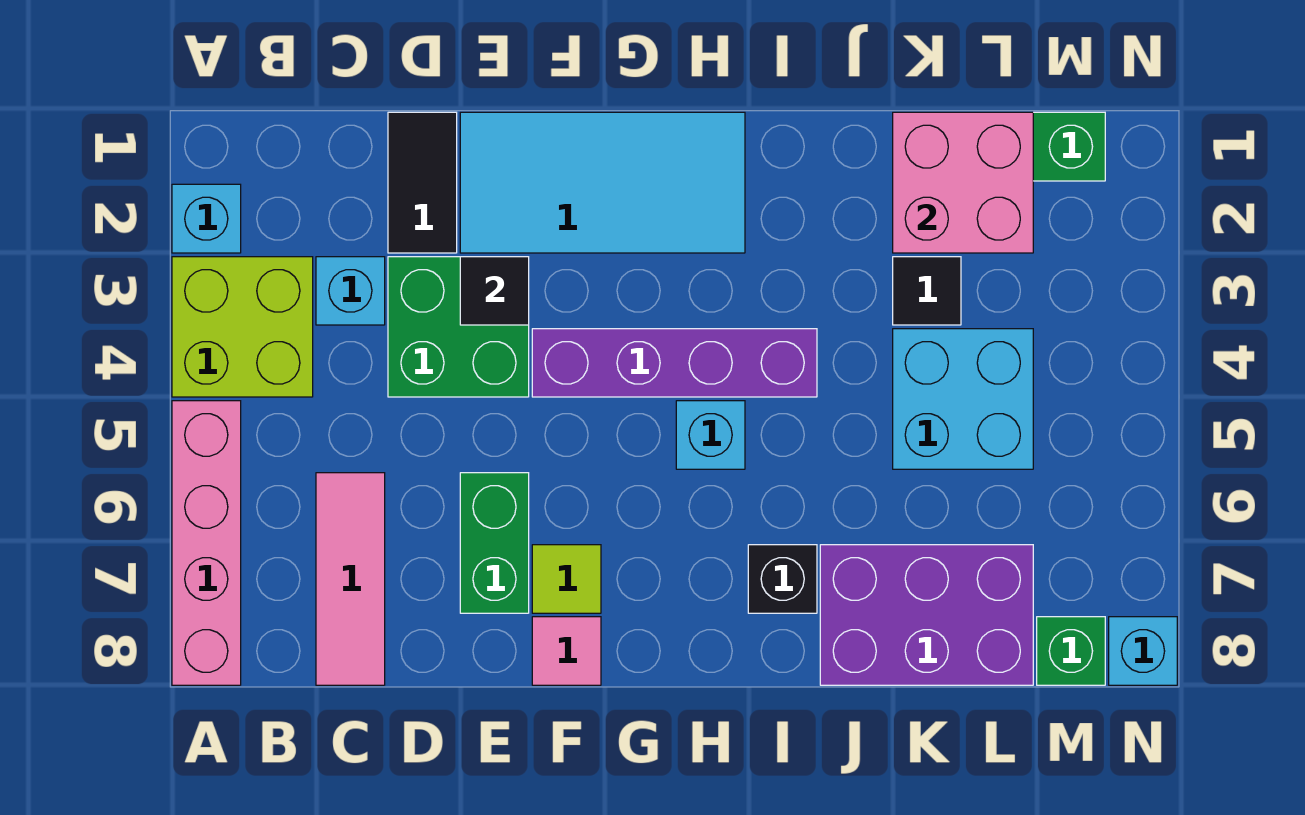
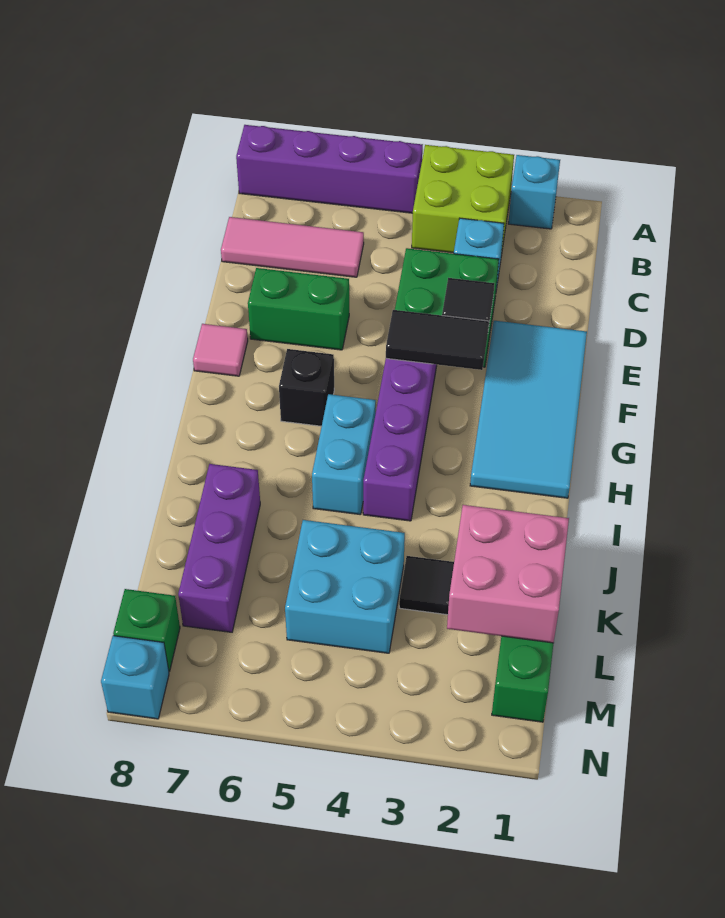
pink brick A5:A8 level 1 -> purple brick A5:A8 level 1
black tile D1:D2 level 1 -> black tile F3:F4 level 2
lime tile F7 level 1 -> none
cyan brick H5 level 1 -> cyan brick H5:I5 level 1
black brick I7 level 1 -> black brick G6 level 1
purple brick J7:L8 level 1 -> purple brick J7:L7 level 1

